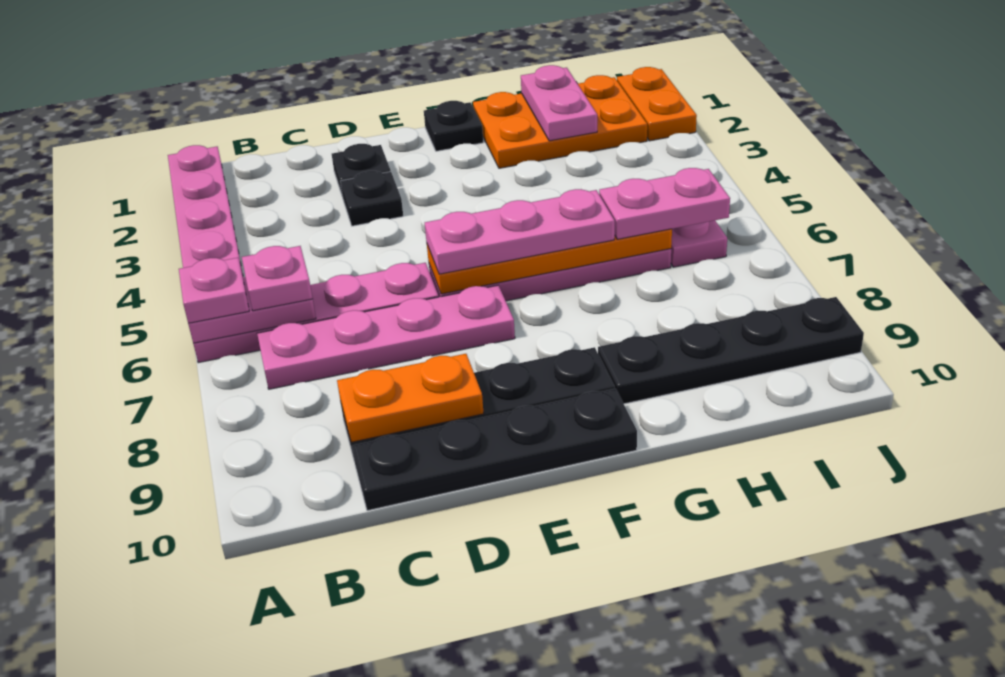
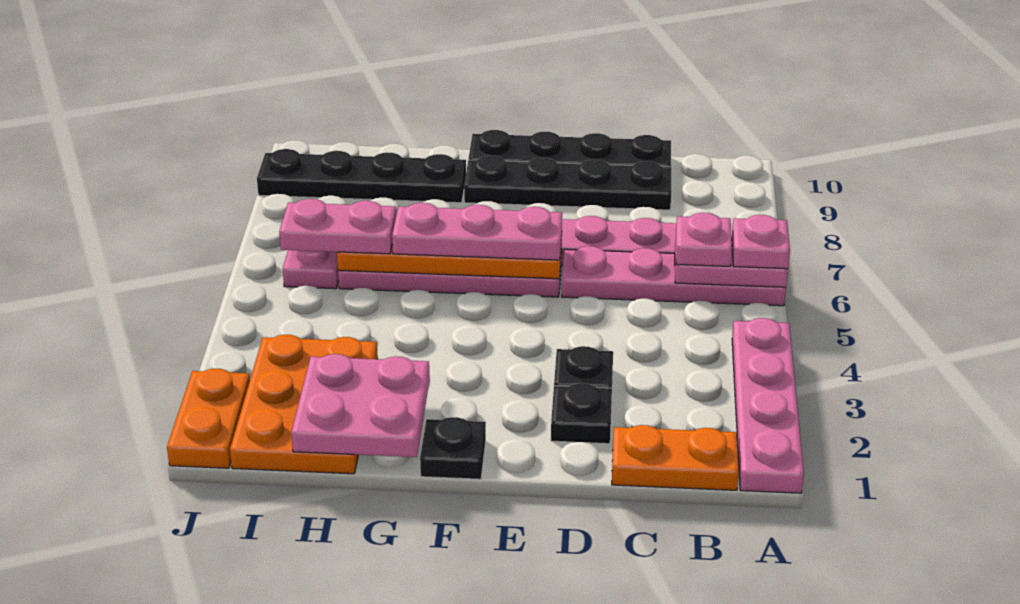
orange plate C9:D9 level 2 -> orange plate B1:C1 level 1
orange plate G1:I2 level 1 -> orange plate H1:I3 level 1
pink plate H1:H2 level 2 -> pink plate G1:H2 level 2

